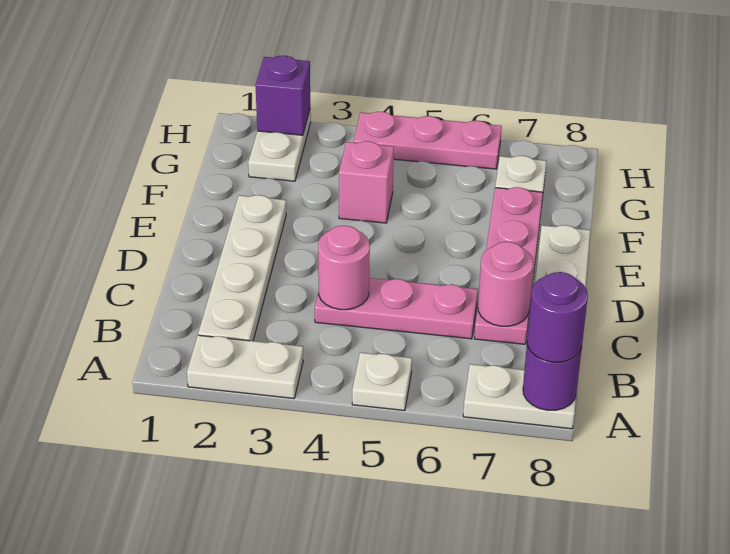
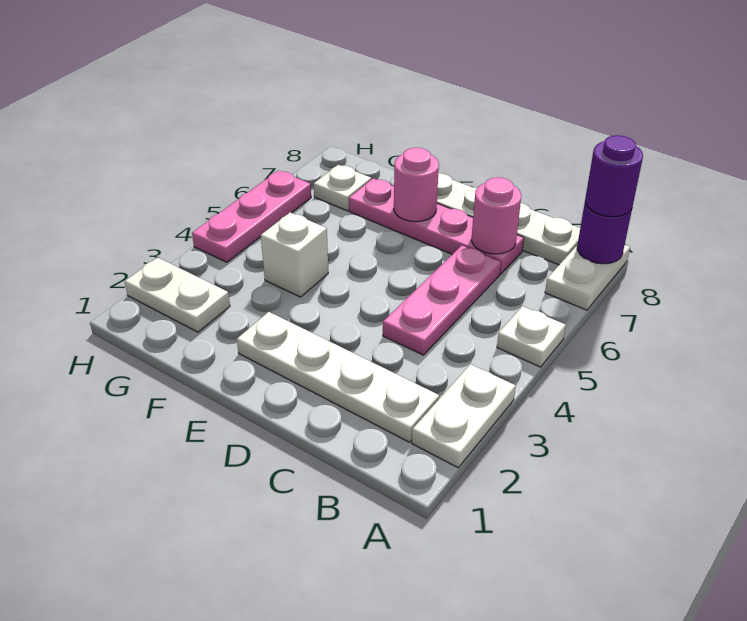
pink round brick C4 level 2 -> pink round brick E7 level 2
pink brick F4 level 1 -> white brick F4 level 1
purple brick H2 level 2 -> none

